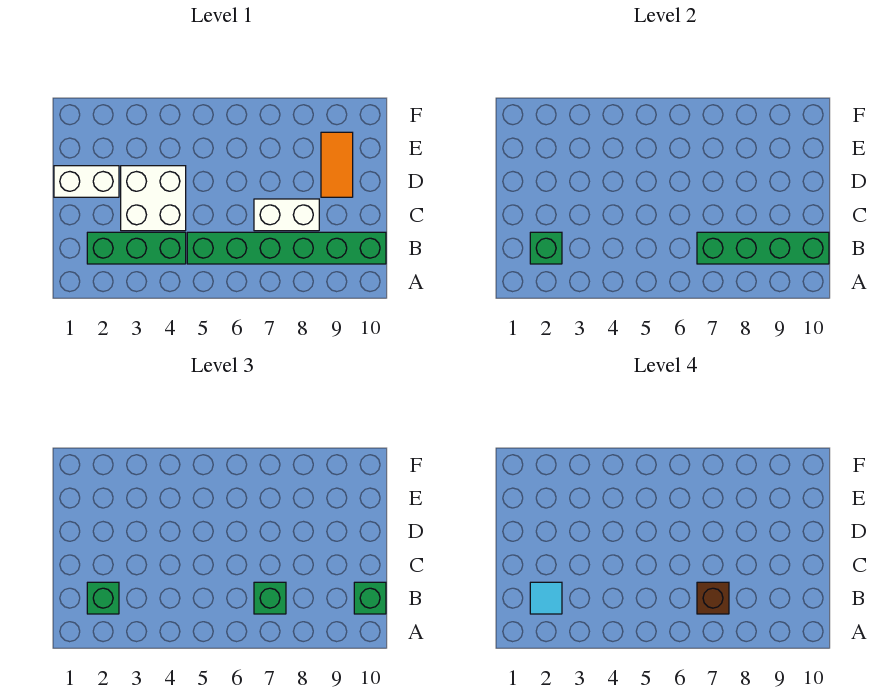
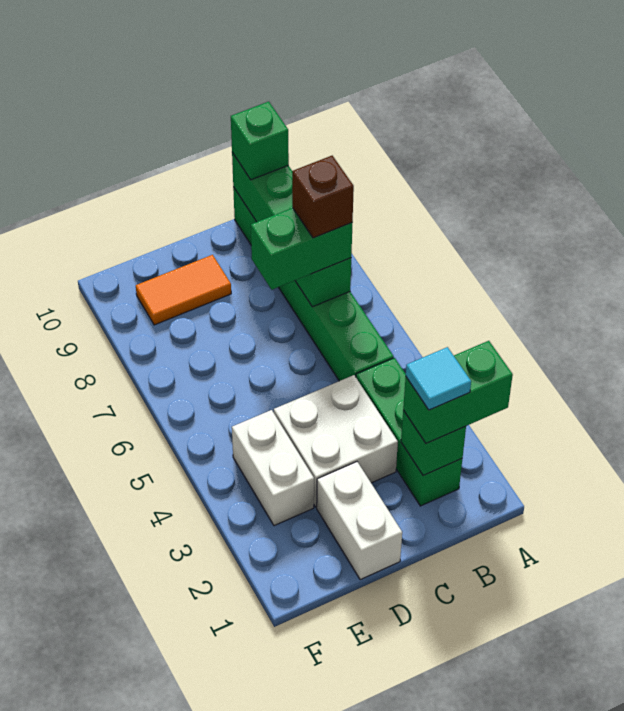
green brick B2 level 3 -> green brick A2:B2 level 3
green brick B7 level 3 -> green brick B7:C7 level 3
white brick C7:C8 level 1 -> white brick E3:E4 level 1

